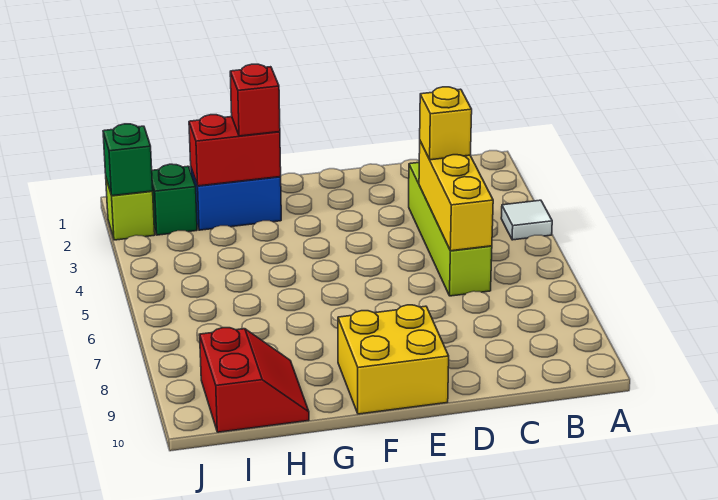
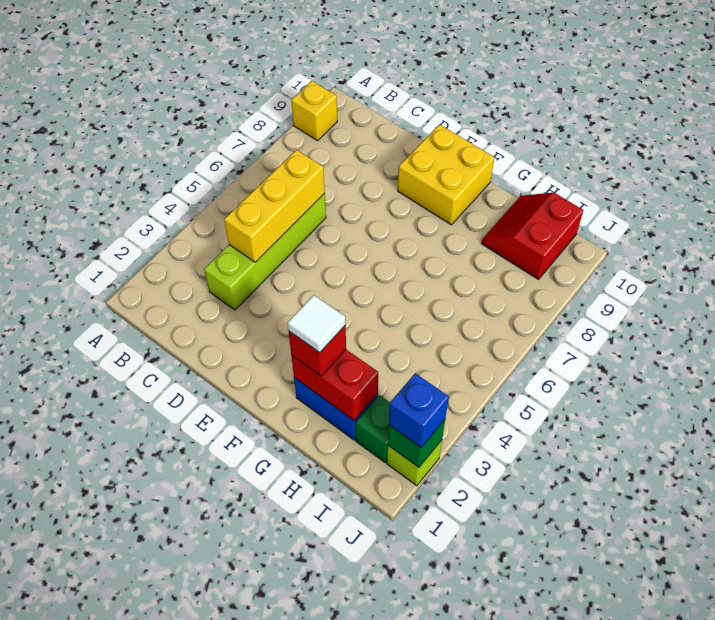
white tile A4 level 1 -> white tile G2 level 4
yellow brick C4 level 3 -> yellow brick A9 level 1
none -> blue brick J2 level 3

